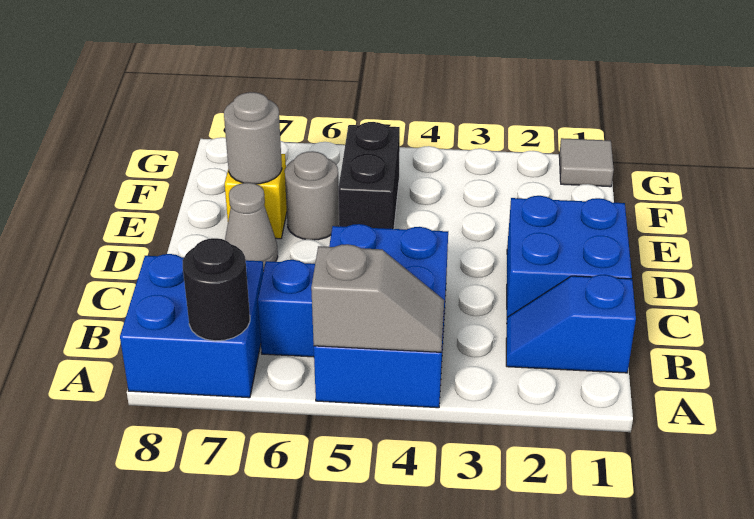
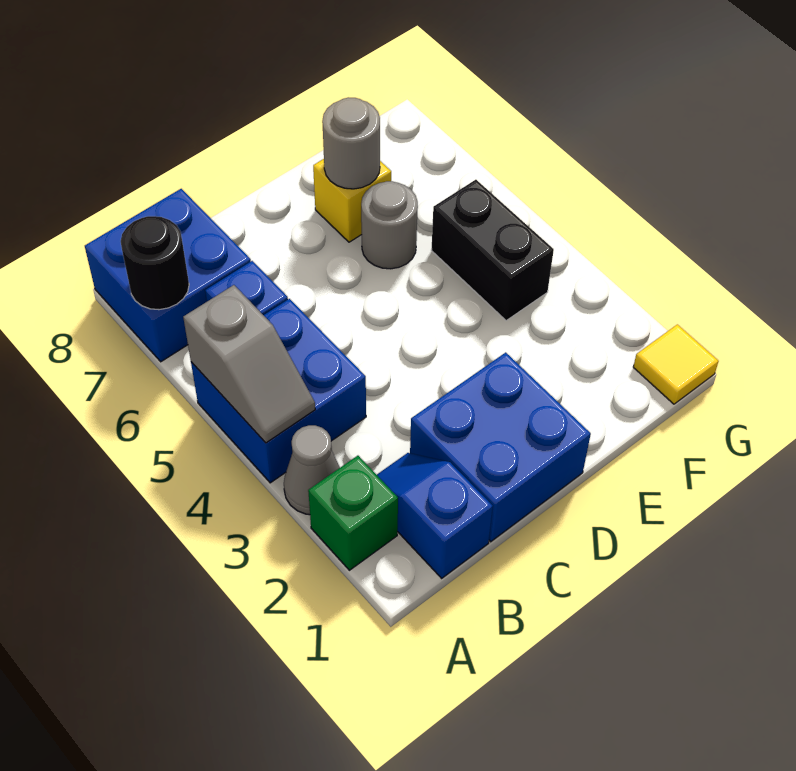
none -> green brick A2 level 1
blue brick A4:C5 level 1 -> blue brick A4:B5 level 1
grey cone D7 level 1 -> grey cone A3 level 1
black brick E5:F5 level 1 -> black brick F4:F5 level 1
grey tile G1 level 1 -> yellow tile G1 level 1

